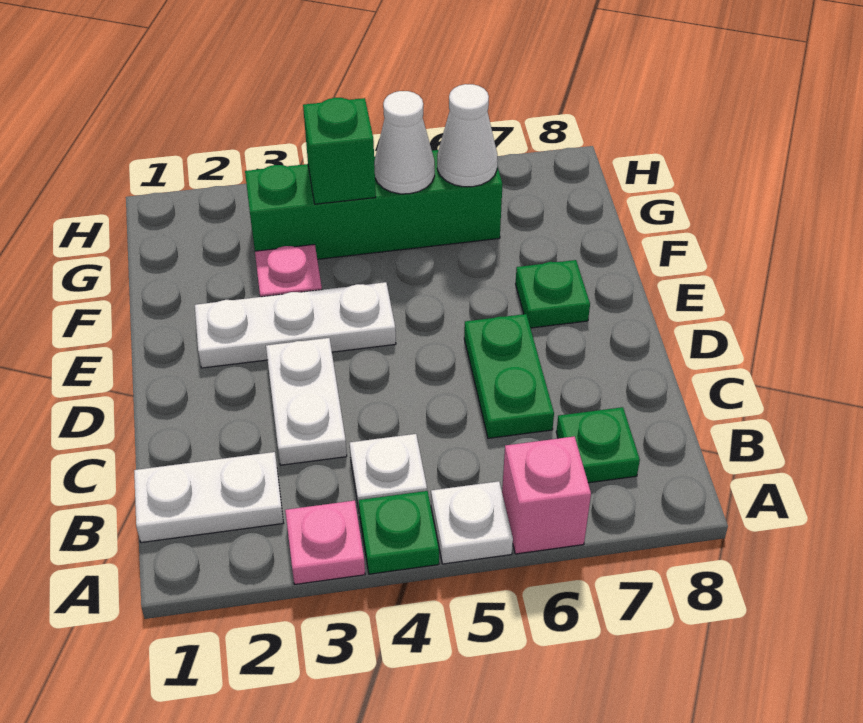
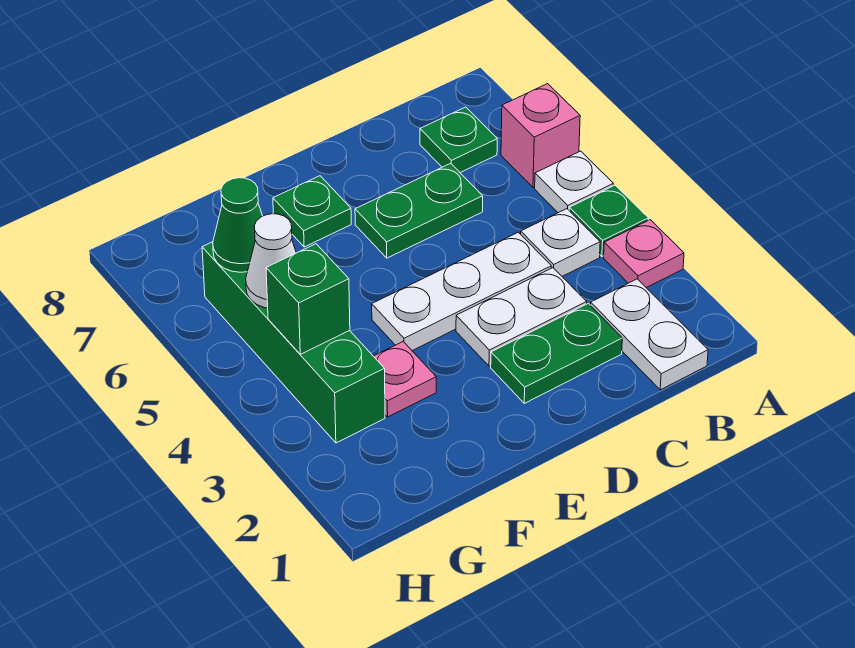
none -> green plate C2:D2 level 1
white plate E2:E4 level 1 -> white plate C4:E4 level 1
white cone G6 level 2 -> green cone G6 level 2

